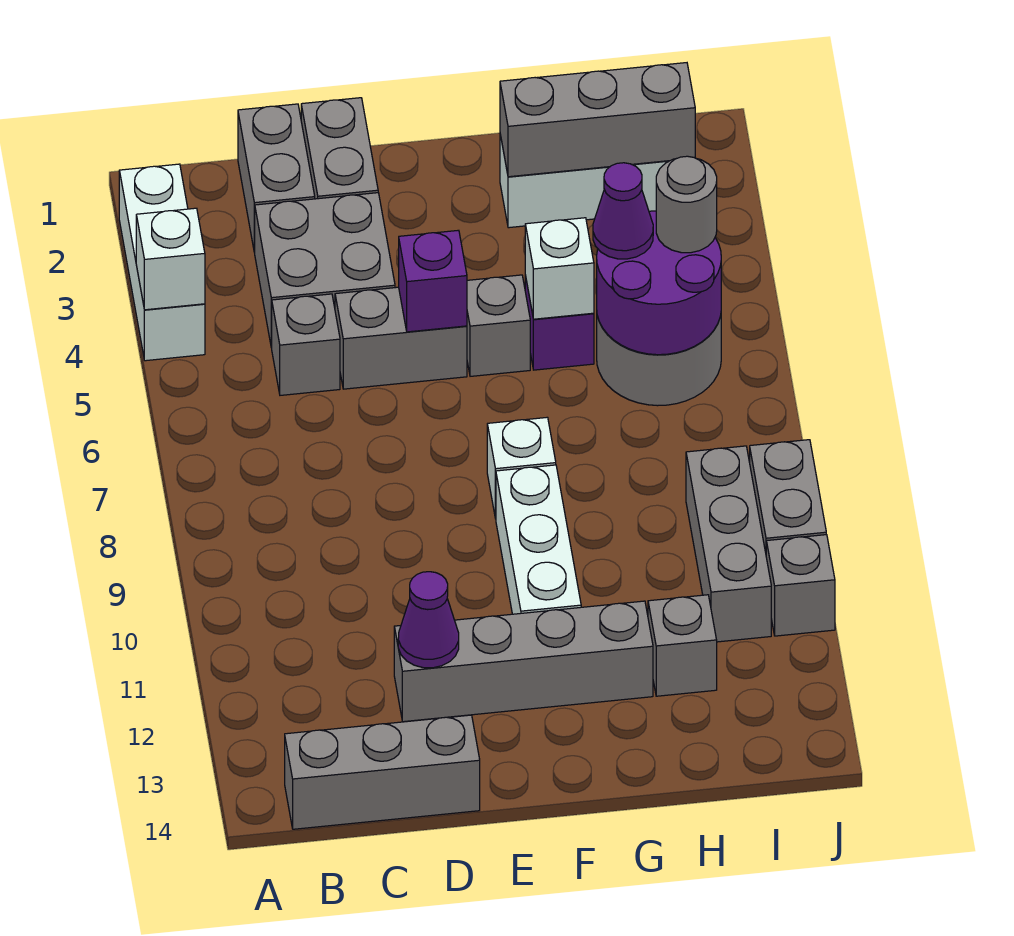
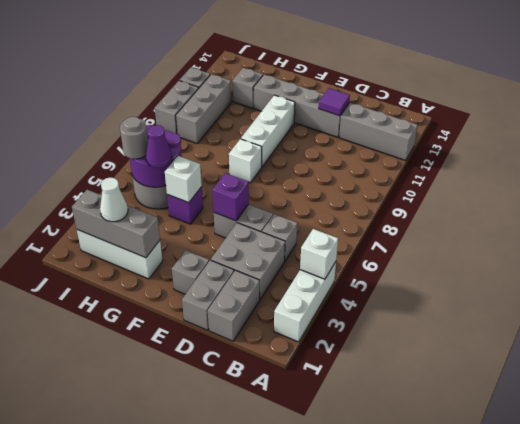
grey brick B14:D14 level 1 -> grey brick A12:C12 level 1
purple cone D12 level 2 -> purple tile D12 level 2
grey brick F5 level 1 -> grey brick E2 level 1
none -> white cone H2 level 3

